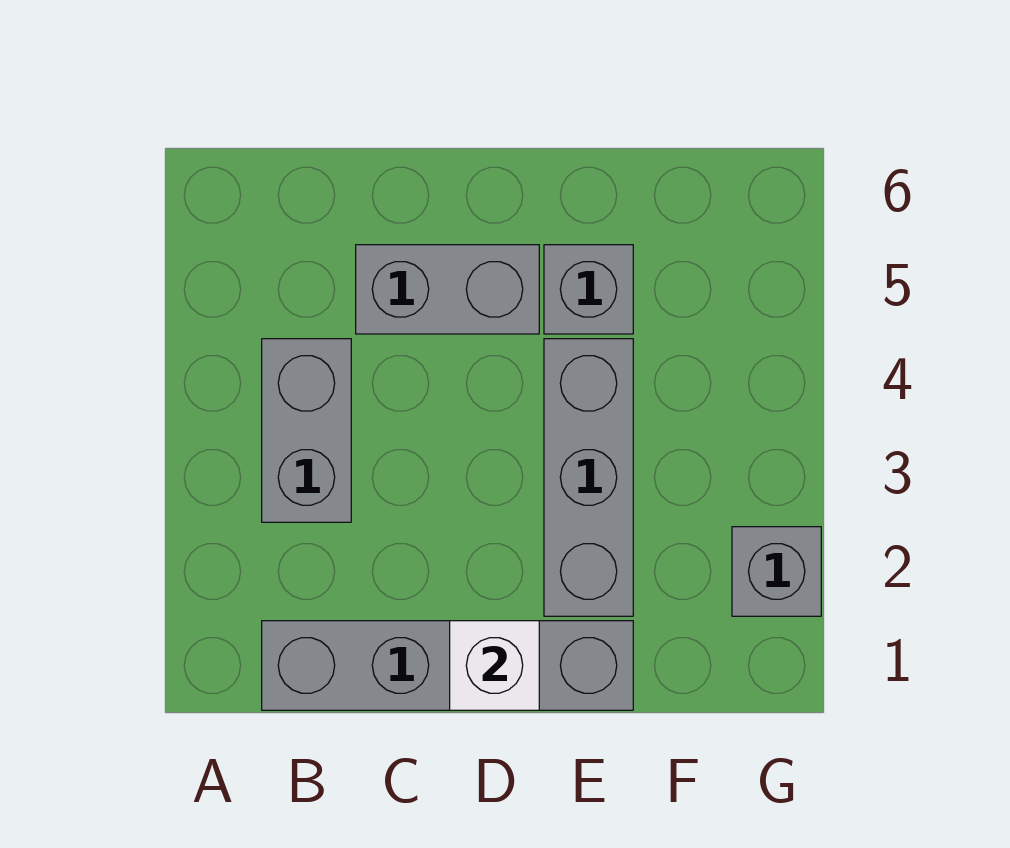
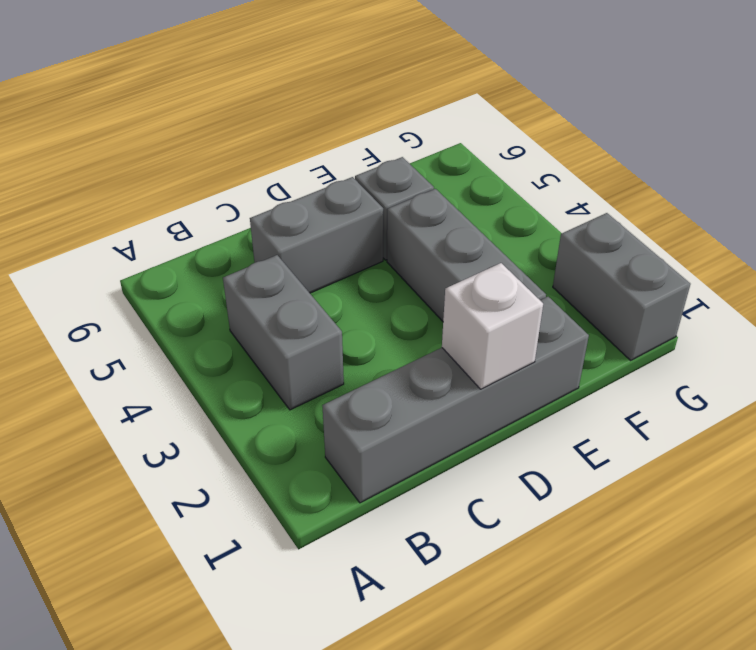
grey brick G2 level 1 -> grey brick G1:G2 level 1

